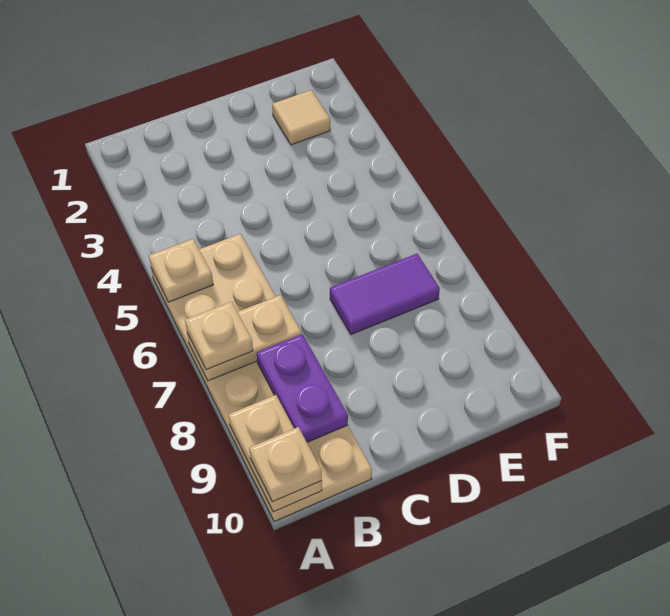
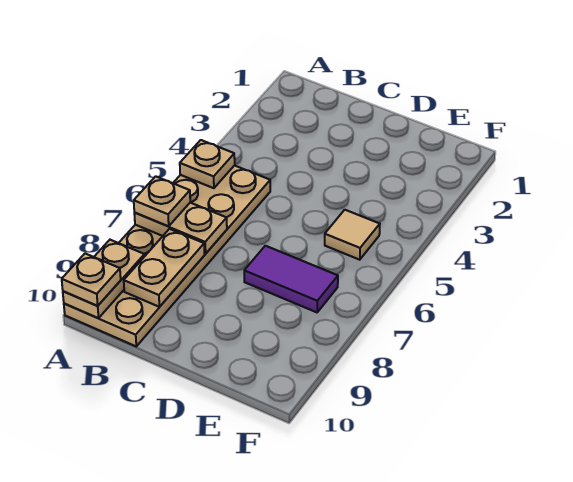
purple plate B8:B9 level 2 -> tan plate B8:B9 level 2
tan tile E2 level 1 -> tan tile E5 level 1

